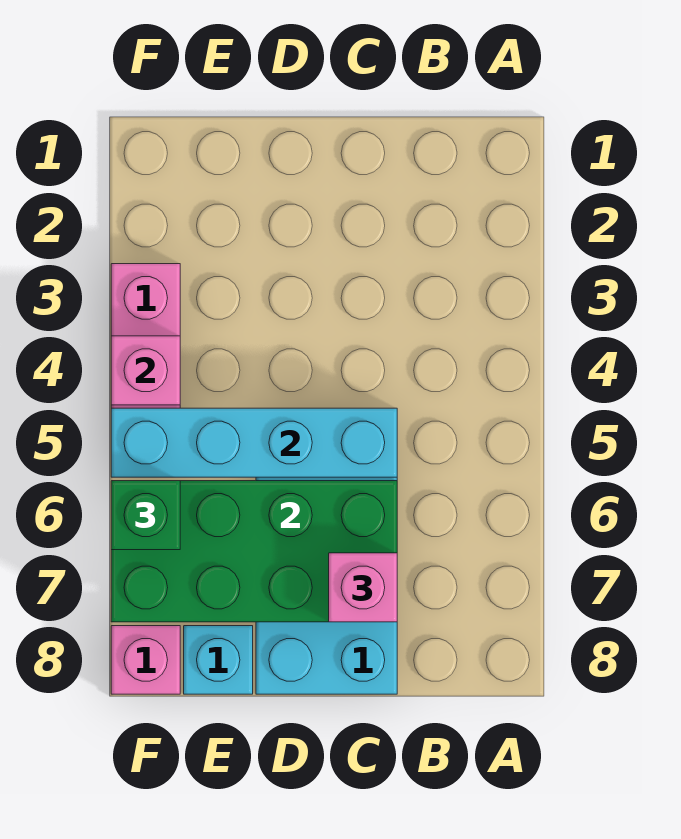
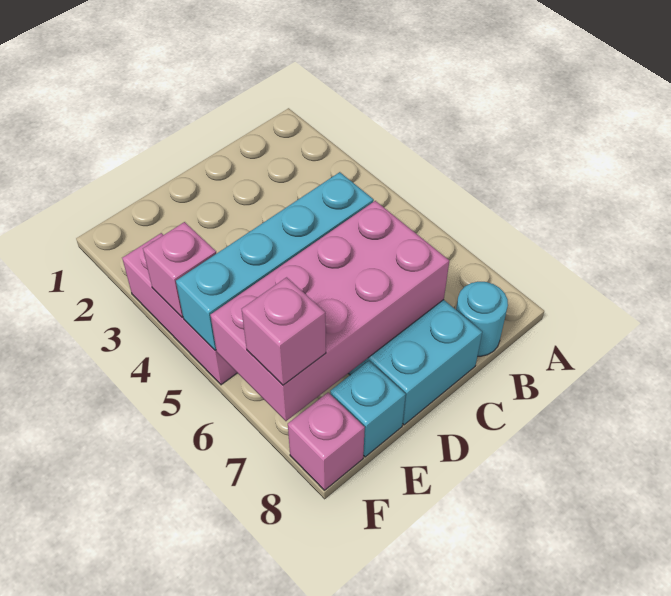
none -> cyan round brick B8 level 1
green brick C6:F7 level 2 -> pink brick C6:F7 level 2
pink brick C7 level 3 -> pink brick F7 level 3
green brick F6 level 3 -> none

